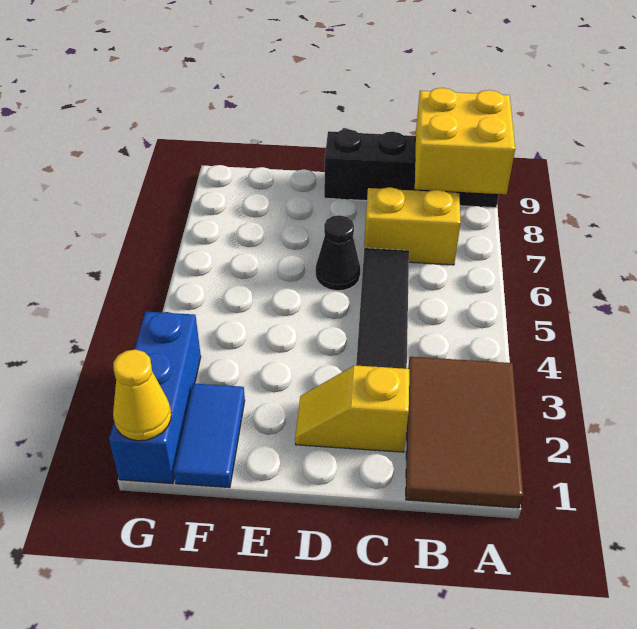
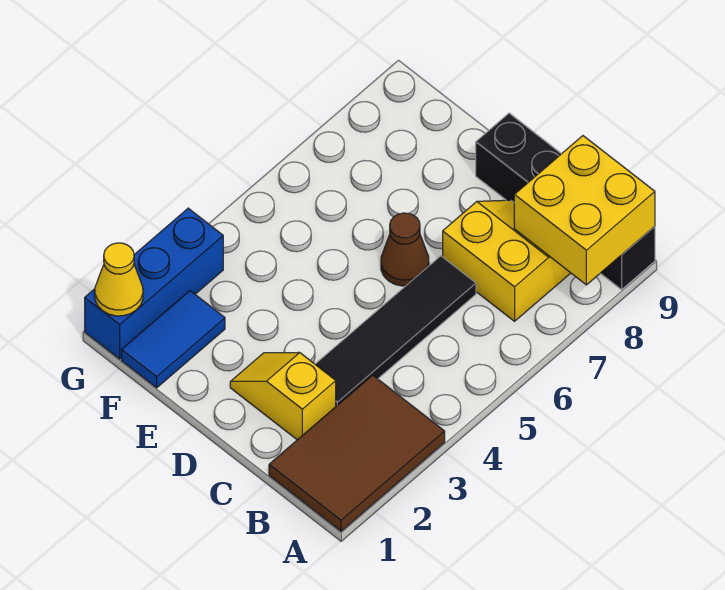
black cone D6 level 1 -> brown cone D6 level 1

